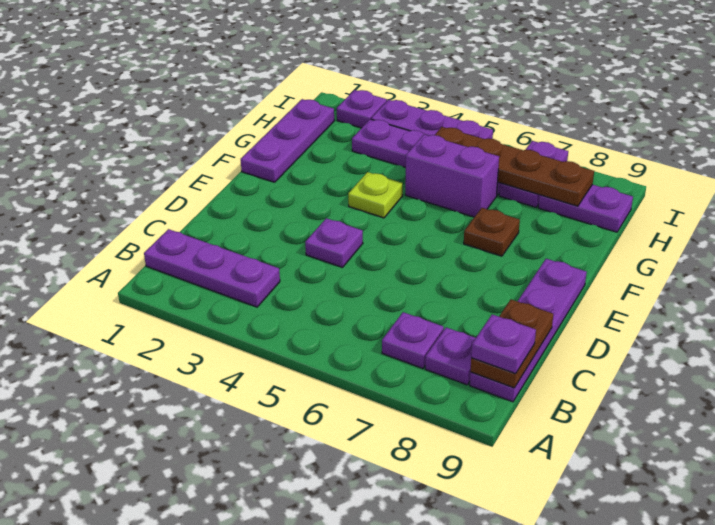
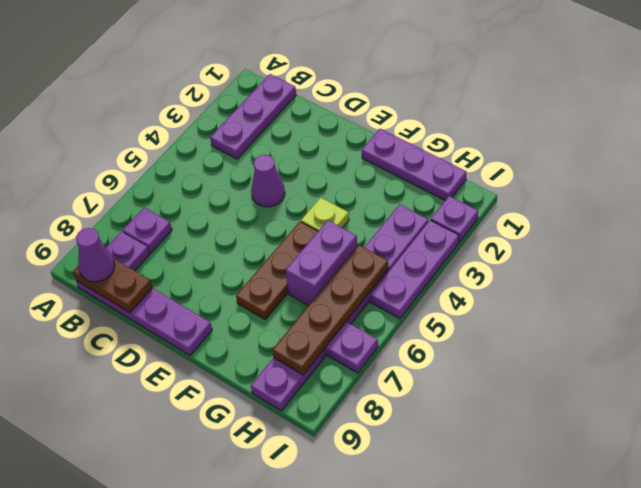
purple plate B9 level 3 -> purple cone B9 level 3
purple plate D4 level 1 -> purple cone D4 level 1
brown plate F7 level 1 -> brown plate F5:F7 level 1

